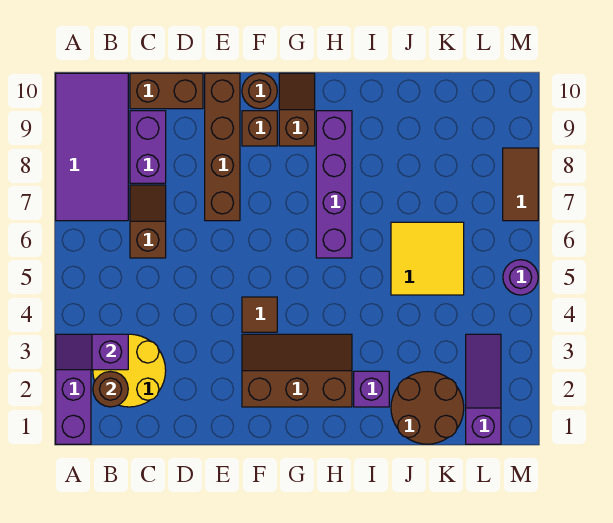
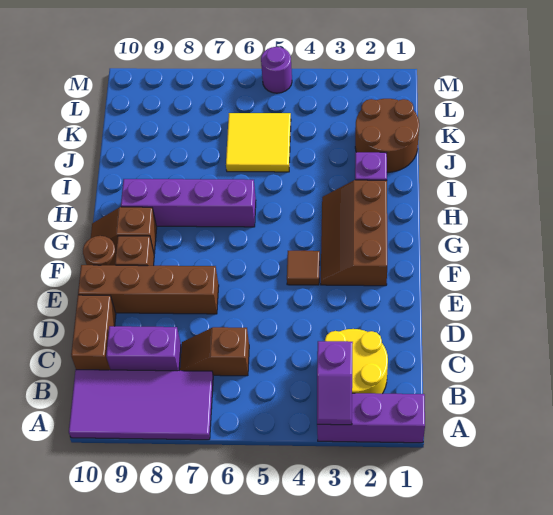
brown round brick B2 level 2 -> none
purple slope L1:L3 level 1 top 1 -> none
brown tile M7:M8 level 1 -> none

